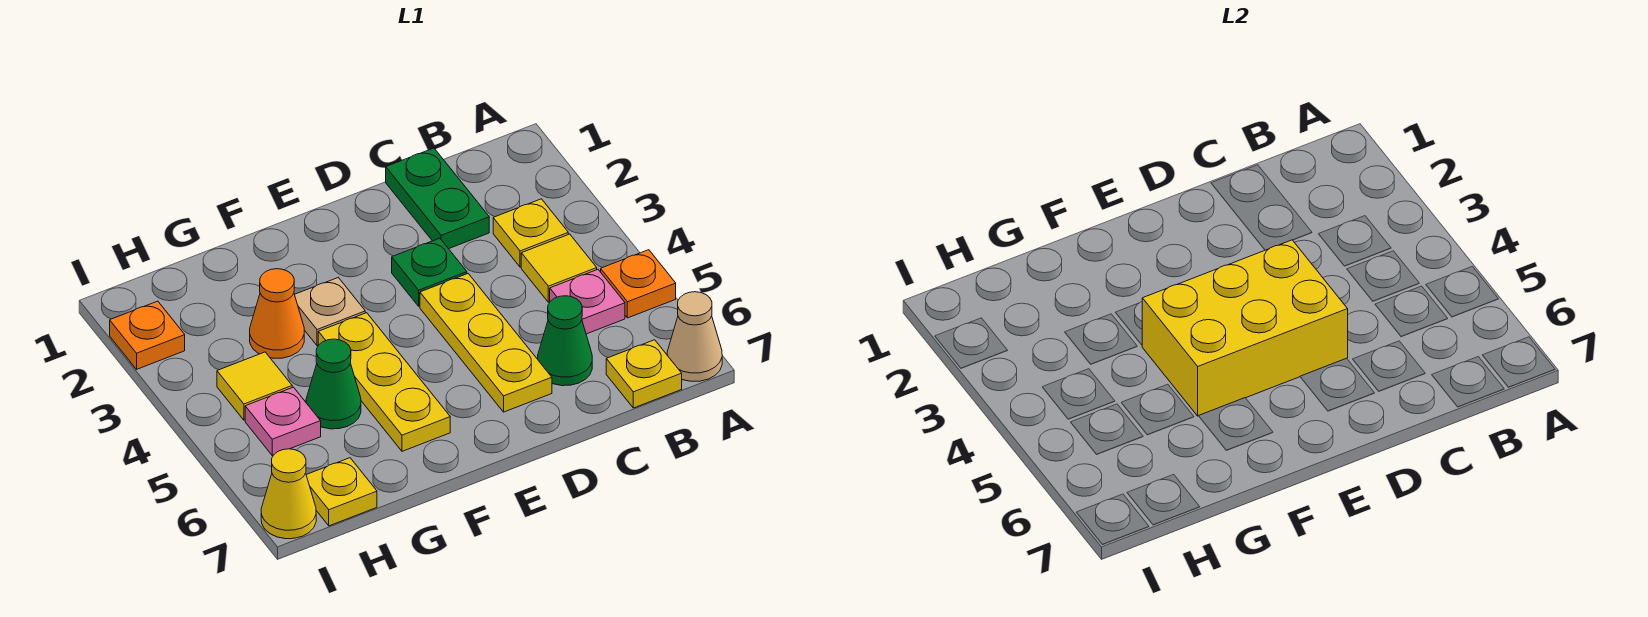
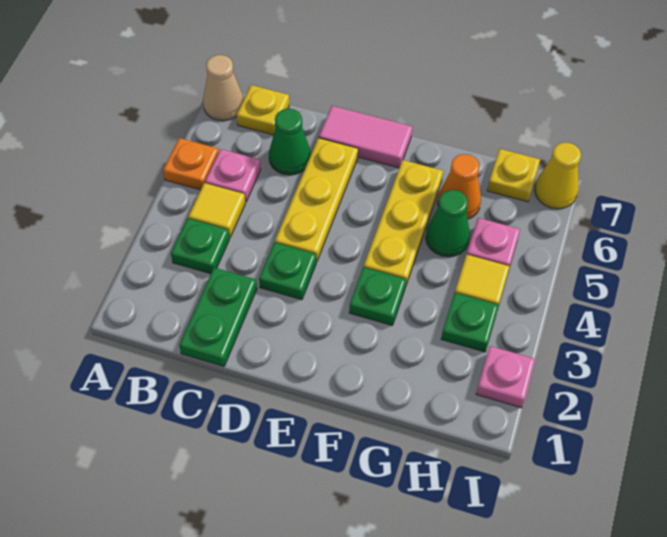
yellow plate B3 level 1 -> green plate B3 level 1
yellow brick D4:F5 level 2 -> none
none -> pink tile D7:E7 level 1
tan plate F3 level 1 -> green plate F3 level 1
orange cone G3 level 1 -> orange cone G6 level 1
none -> green plate H3 level 1
orange plate I2 level 1 -> pink plate I2 level 1

